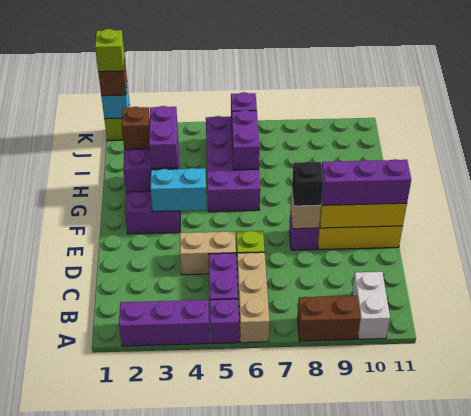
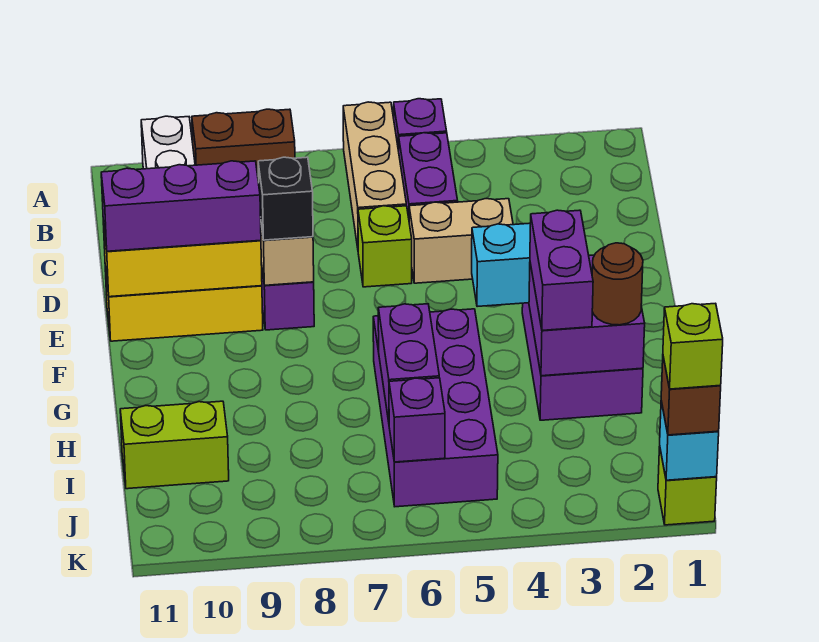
purple brick A2:A4 level 1 -> none
brown brick H2 level 3 -> brown round brick H2 level 3
none -> lime brick I10:I11 level 1

